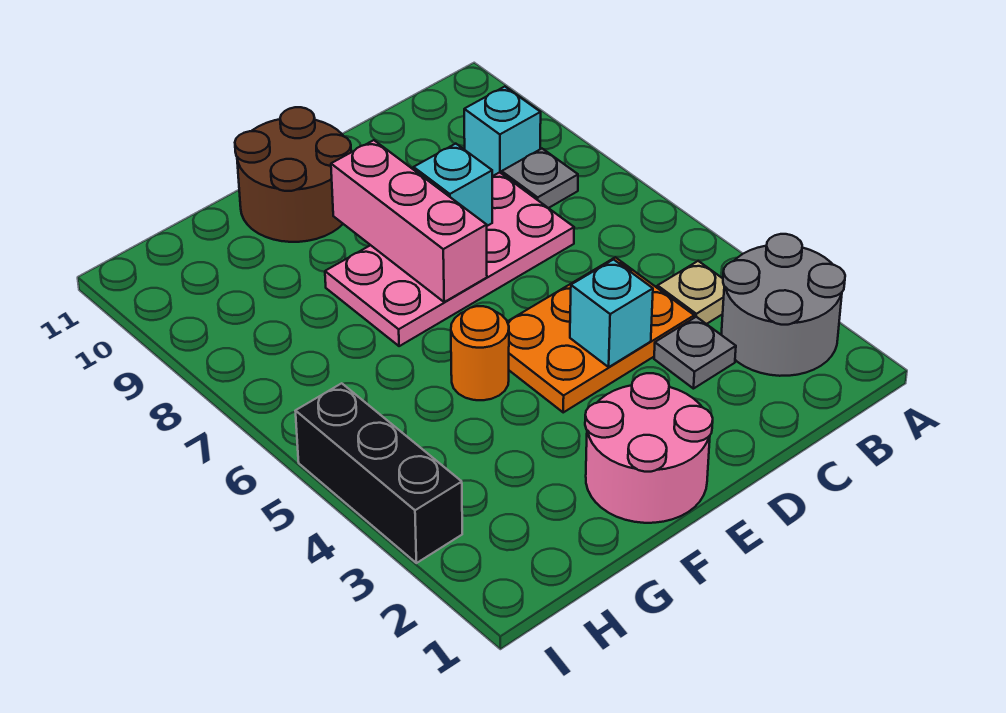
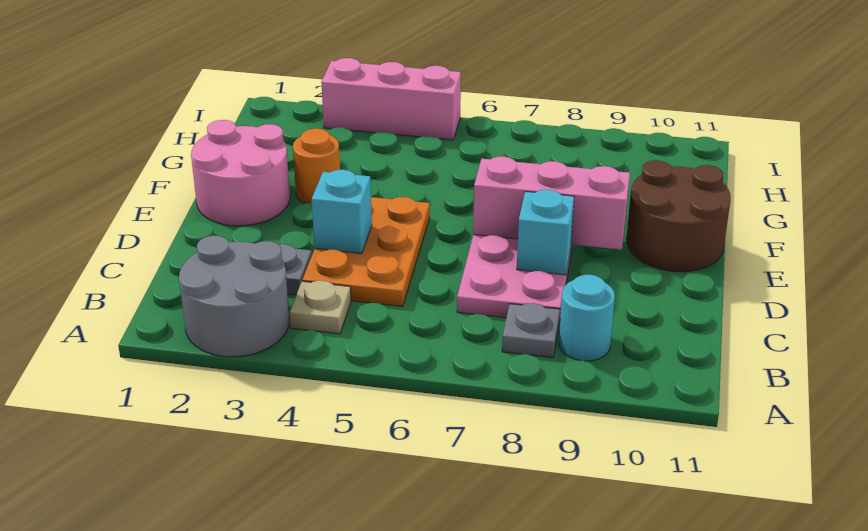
cyan brick B9 level 1 -> cyan round brick B9 level 1
orange round brick F5 level 1 -> orange round brick F3 level 1
black brick I3:I5 level 1 -> pink brick I3:I5 level 1

